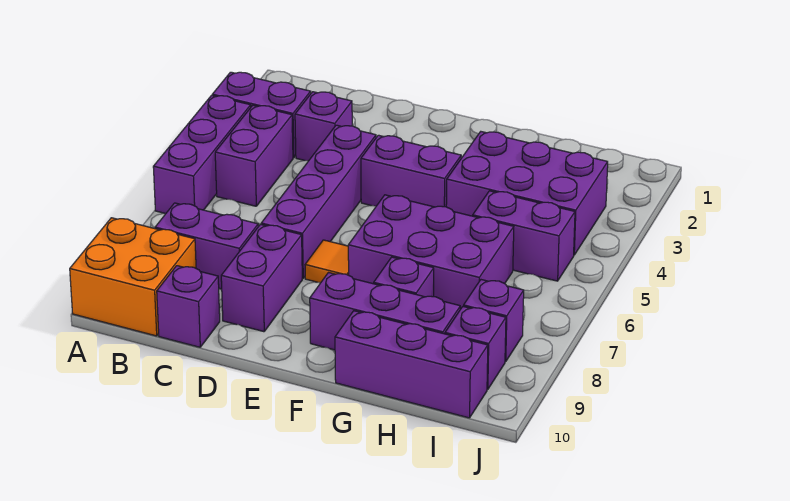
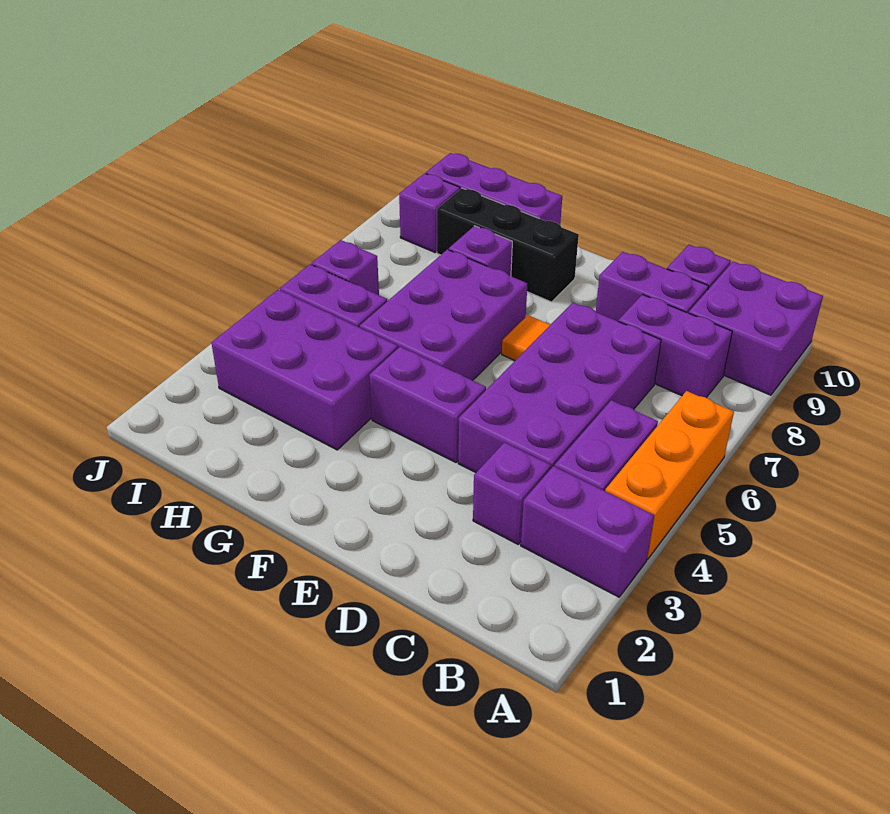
purple brick A4:A6 level 1 -> orange brick A4:A6 level 1
orange brick A9:B10 level 1 -> purple brick A9:B10 level 1
purple brick D4:D7 level 1 -> purple brick C4:D7 level 1
purple brick D8:D9 level 1 -> purple brick C9:D9 level 1
purple brick F6:H7 level 1 -> purple brick F5:G7 level 1
purple brick F9:H9 level 1 -> black brick F9:H9 level 1
purple brick I8 level 1 -> purple brick I6 level 1

